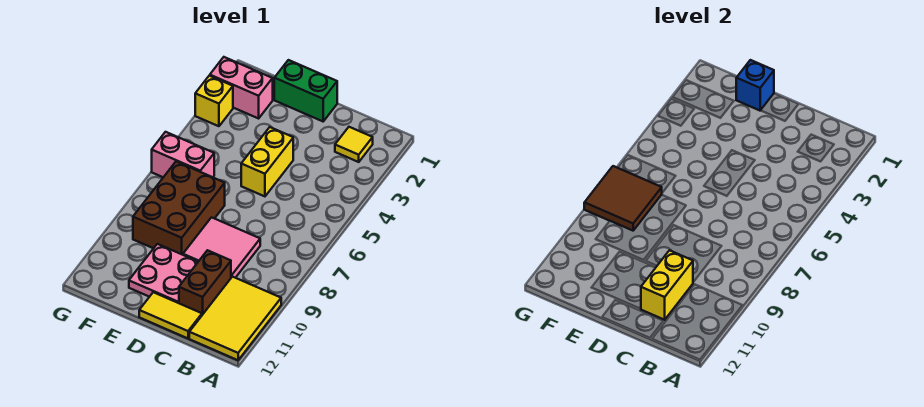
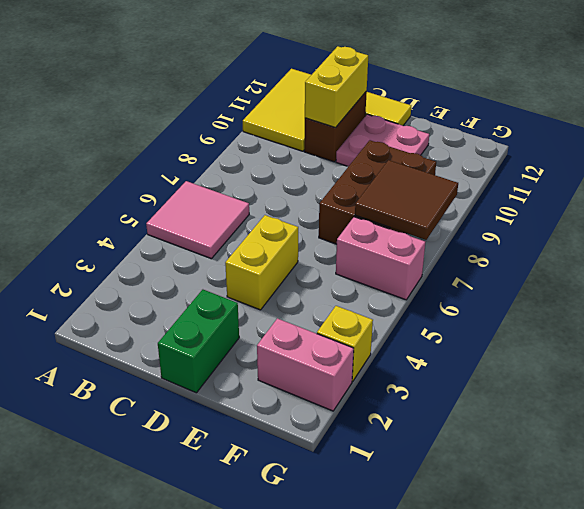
yellow tile B2 level 1 -> none
pink tile C8:D9 level 1 -> pink tile A5:B6 level 1
green brick D1:E1 level 1 -> green brick D1:D2 level 1
blue brick E1 level 2 -> none

